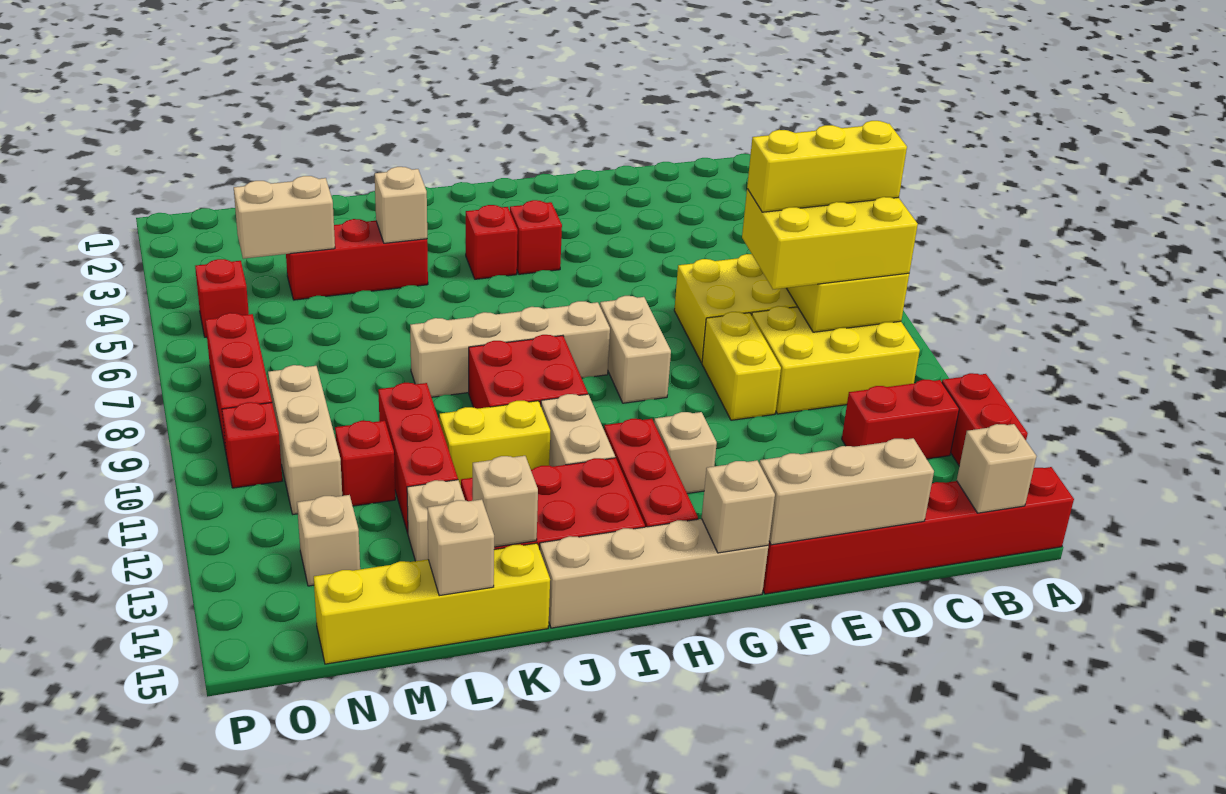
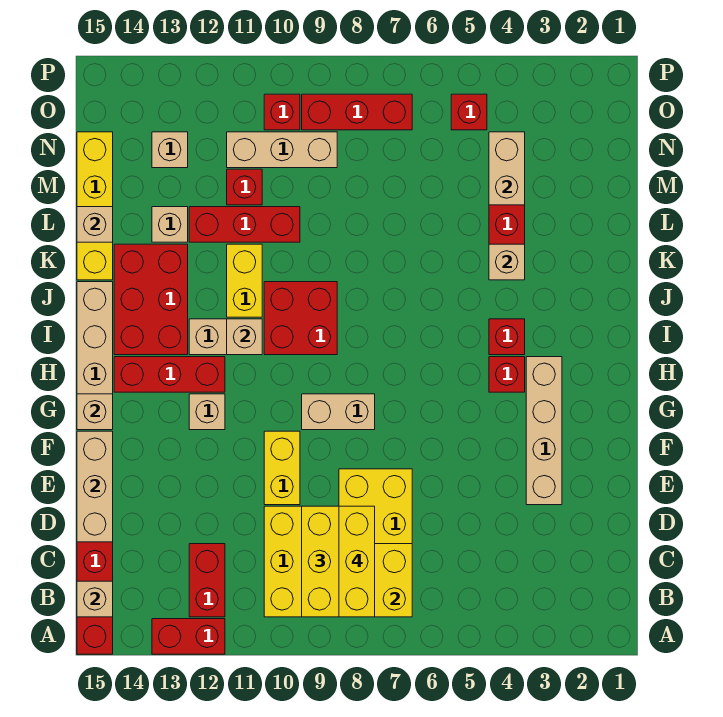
yellow brick E9:E10 level 1 -> yellow brick E10:F10 level 1
tan brick H8:K8 level 1 -> tan brick E3:H3 level 1
tan brick K14 level 2 -> tan brick I11 level 2

